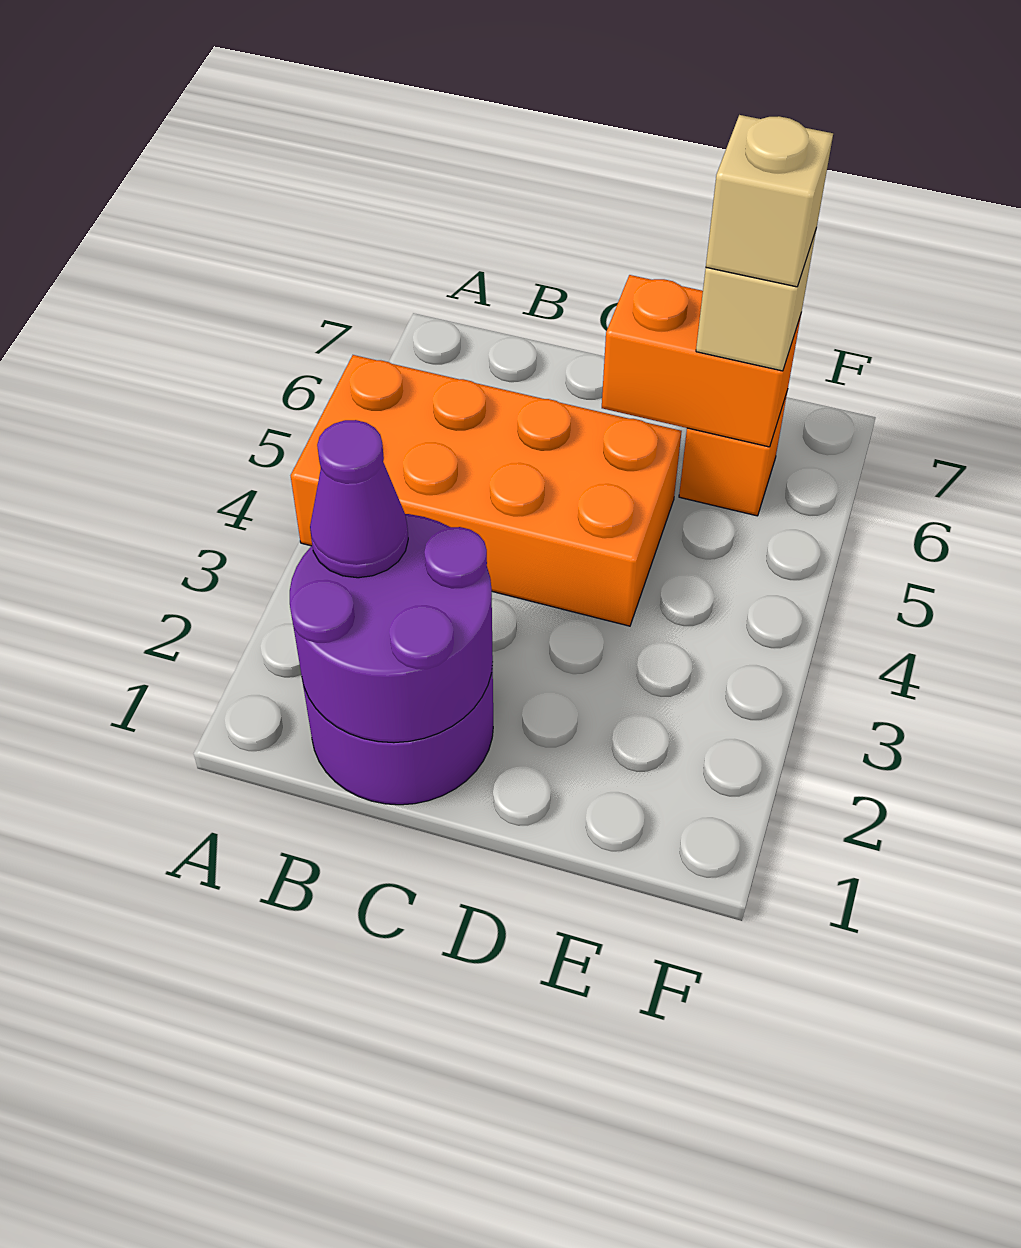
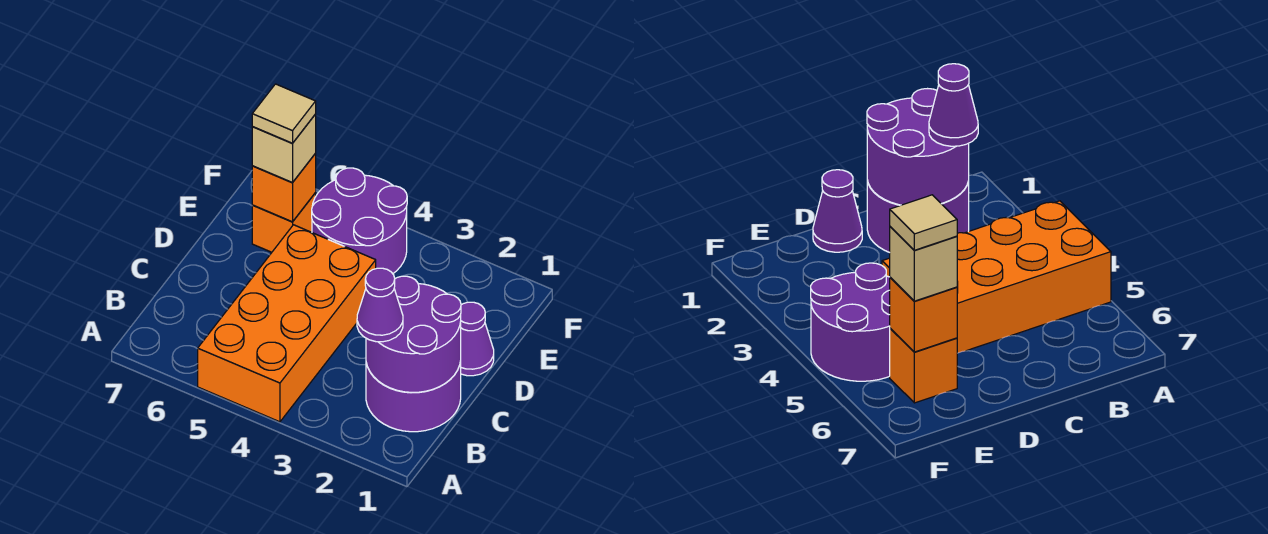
none -> purple cone D1 level 1
orange brick D6:E6 level 2 -> orange brick E6 level 2
none -> purple round brick E4:F5 level 1
tan brick E6 level 4 -> tan tile E6 level 4

